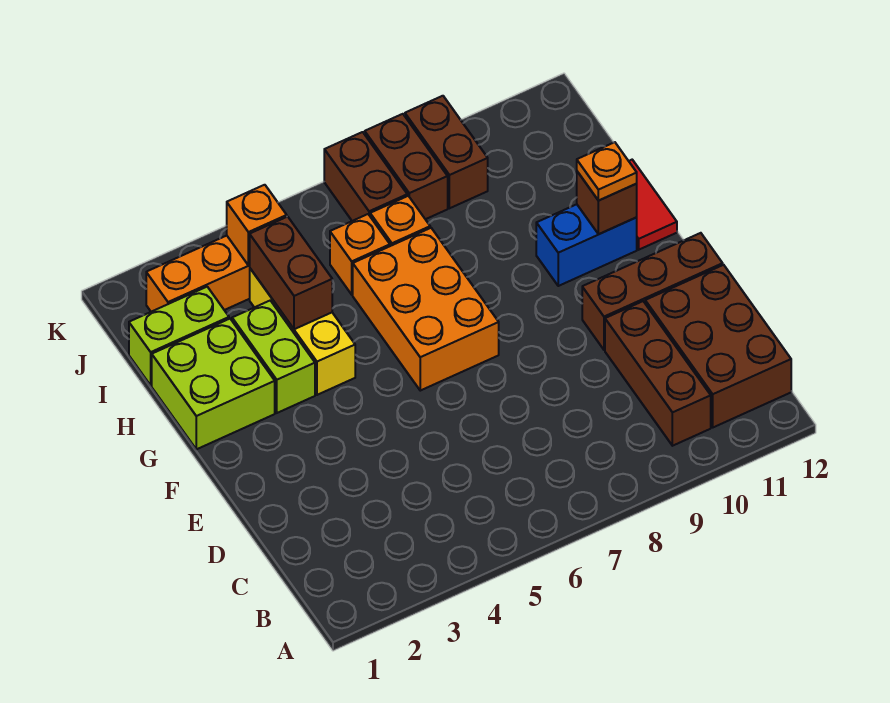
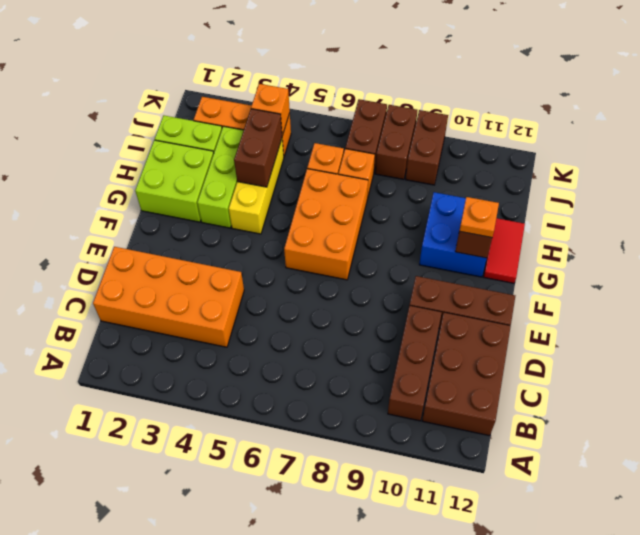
none -> orange brick C1:D4 level 1
lime brick G3:H3 level 1 -> lime brick G3:I3 level 1
blue brick G10:G11 level 1 -> blue brick G10:H11 level 1

